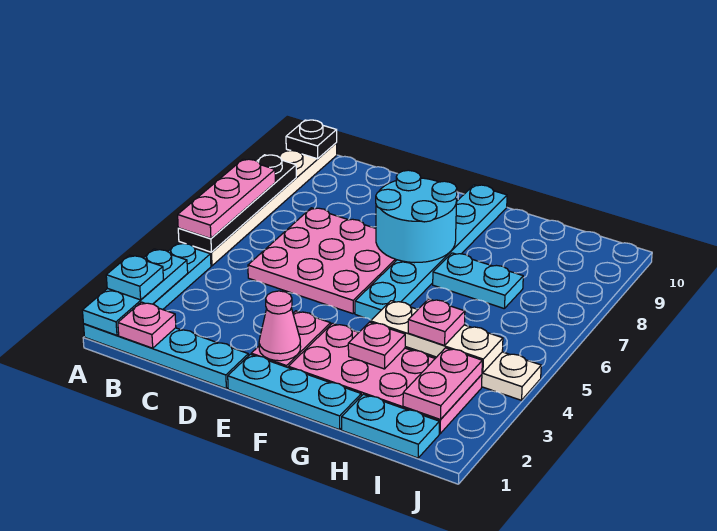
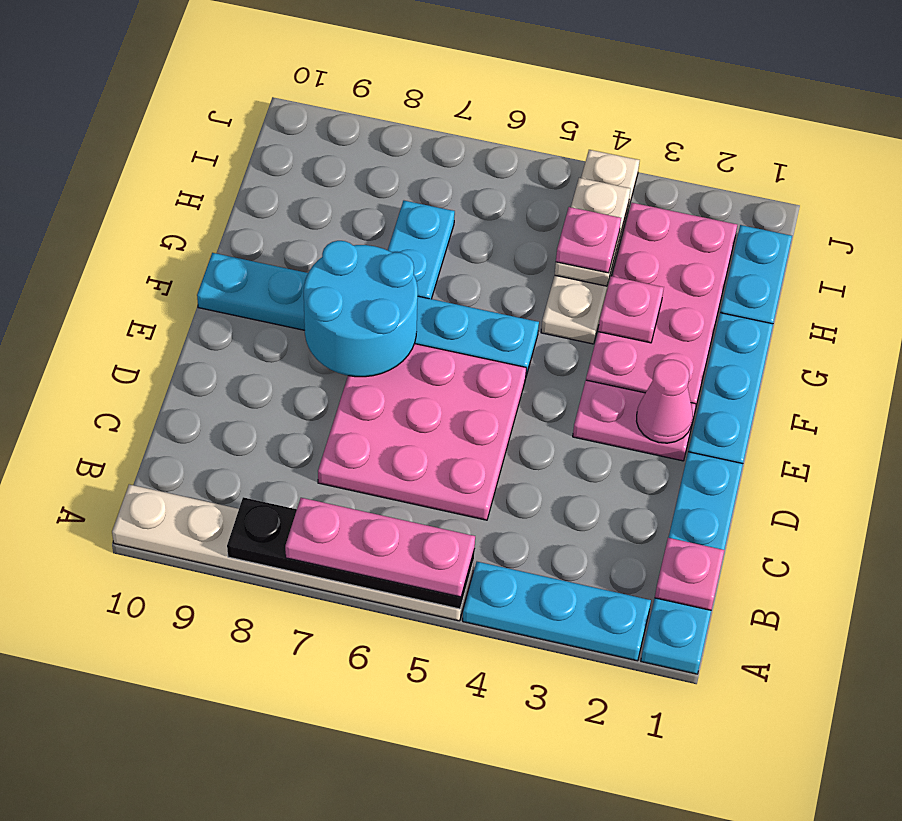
cyan plate A1:A3 level 2 -> none
cyan plate A2 level 3 -> none
black plate A10 level 2 -> none
white plate G4:I4 level 2 -> white plate H4:I4 level 2
pink plate I2:I3 level 2 -> none

